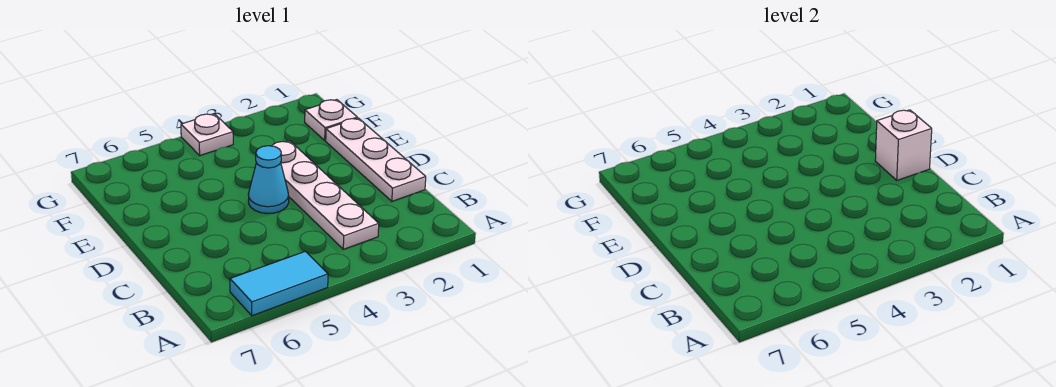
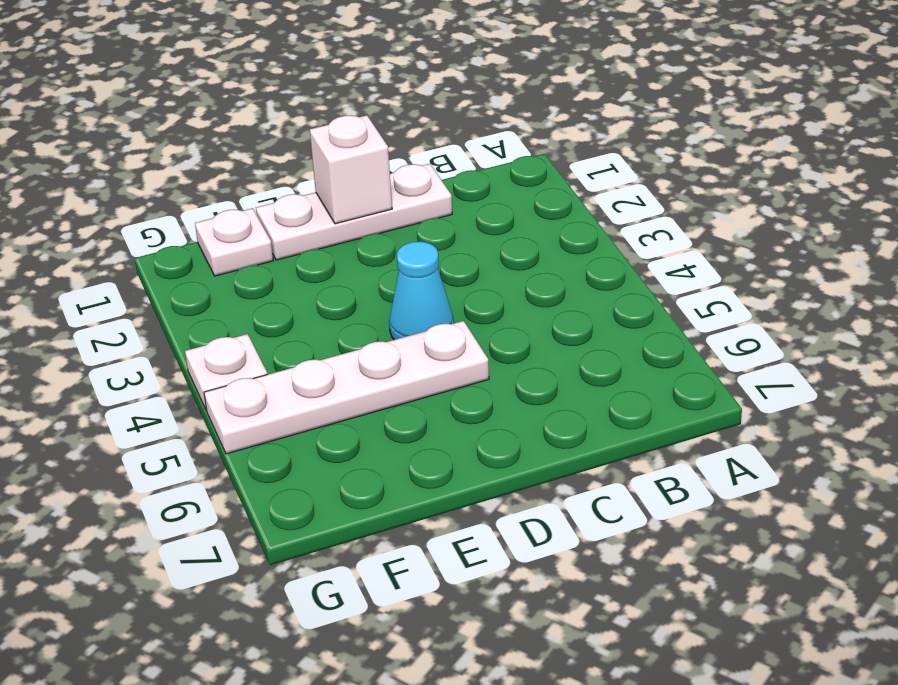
cyan tile A5:A6 level 1 -> none
white plate B3:E3 level 1 -> white plate D5:G5 level 1

